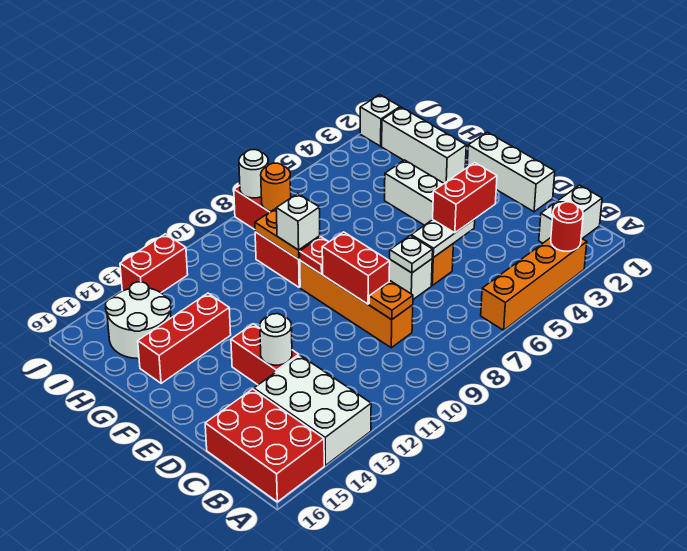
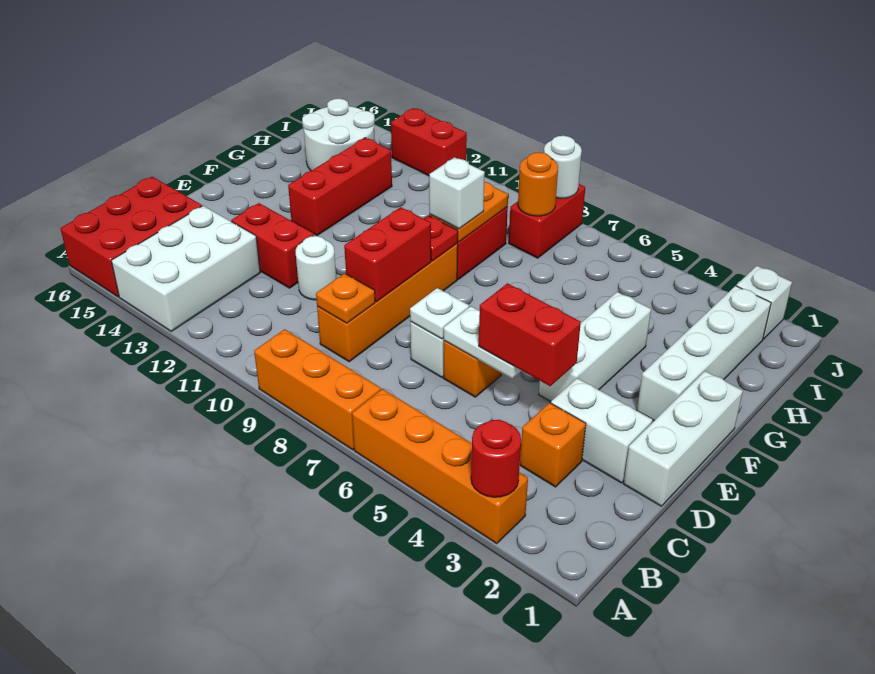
none -> orange brick A7:A9 level 1
white brick B1:B2 level 1 -> white brick D2:D3 level 1
none -> orange brick C3 level 1
red brick D13:E13 level 1 -> red brick D12:D13 level 1
white round brick D13 level 2 -> white round brick D11 level 1
white brick G2:I2 level 1 -> white brick F2:I2 level 1
red brick G13:G15 level 1 -> red brick F13:H13 level 1

